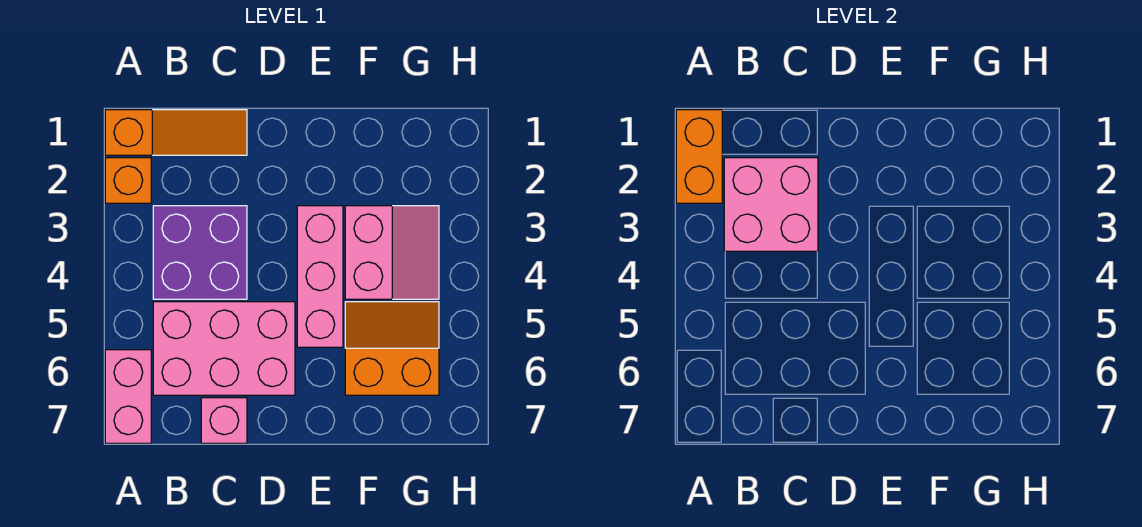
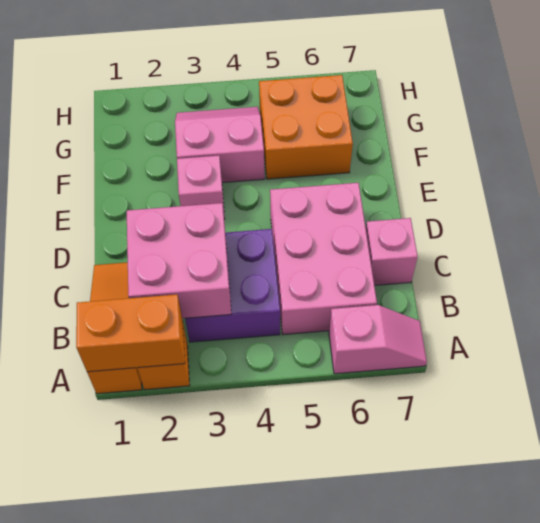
pink brick A6:A7 level 1 -> pink slope A6:A7 level 1 top 6
pink brick E3:E5 level 1 -> pink brick E3 level 1
orange slope F5:G6 level 1 top 6 -> orange brick F5:G6 level 1

